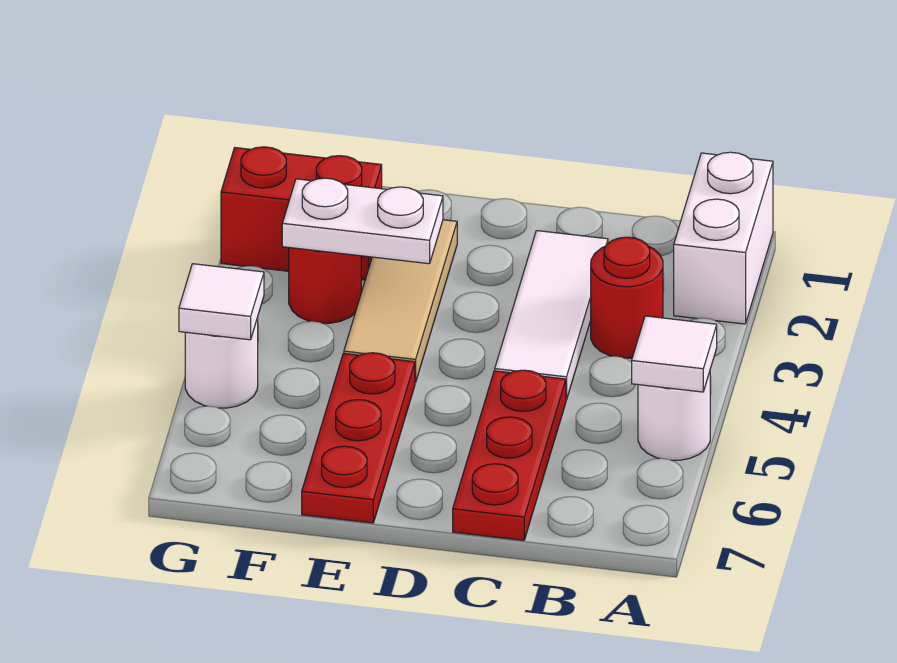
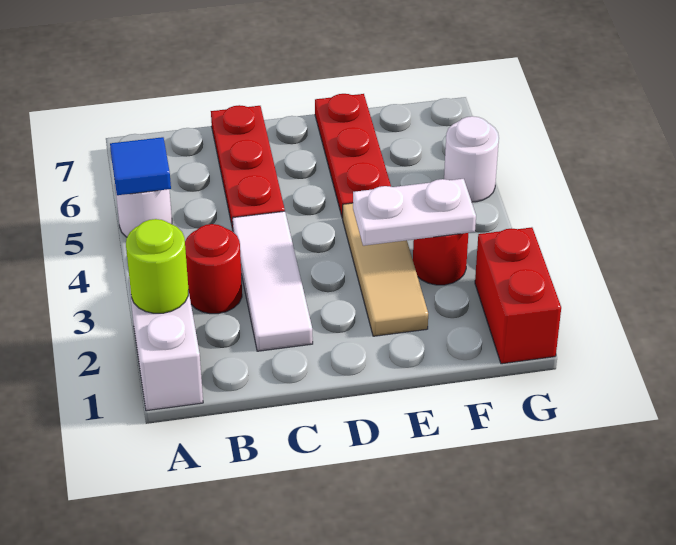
none -> lime round brick A2 level 2
white tile A5 level 2 -> blue tile A5 level 2
red brick F2:G2 level 1 -> red brick G1:G2 level 1
white tile G5 level 2 -> none

